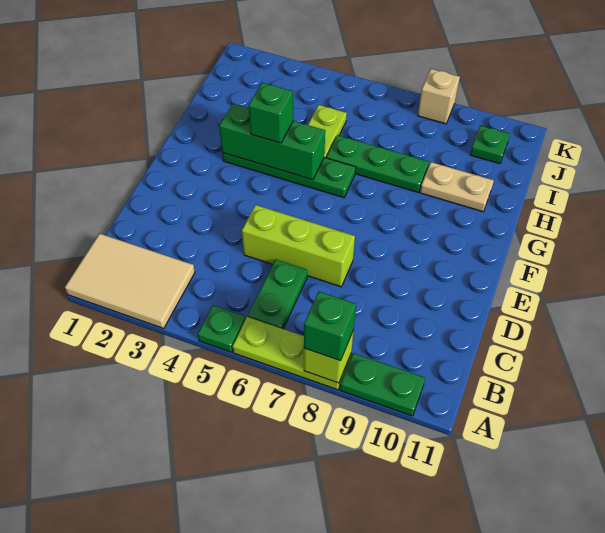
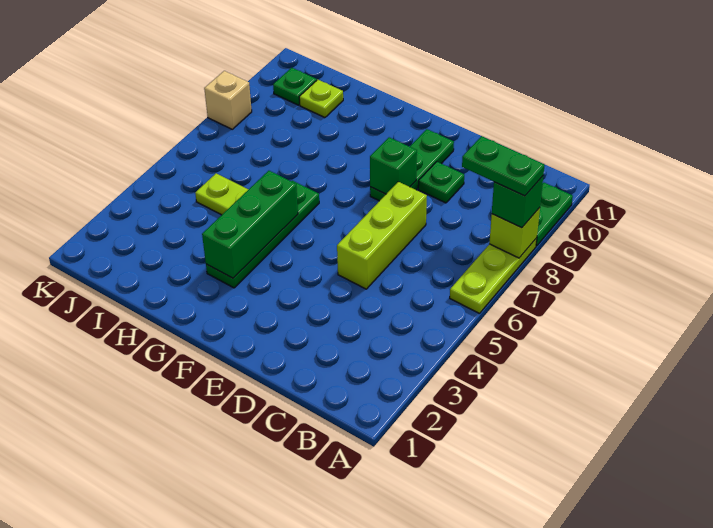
tan tile A1:B3 level 1 -> none
green plate A5 level 1 -> green plate D9 level 1
green plate B6:C6 level 1 -> green plate A8:B8 level 4
green brick G4 level 3 -> green brick E8 level 2
green plate H6:H8 level 1 -> green plate E8:E10 level 1
tan plate H9:H10 level 1 -> none
none -> lime plate I10 level 1

